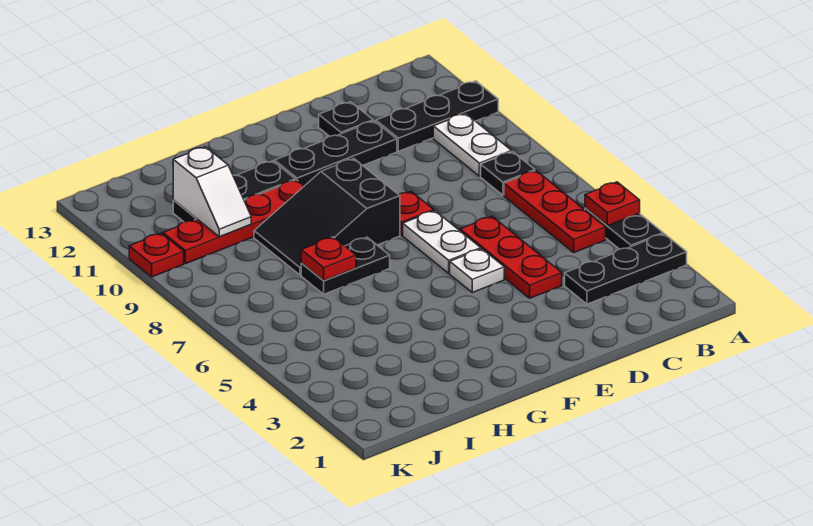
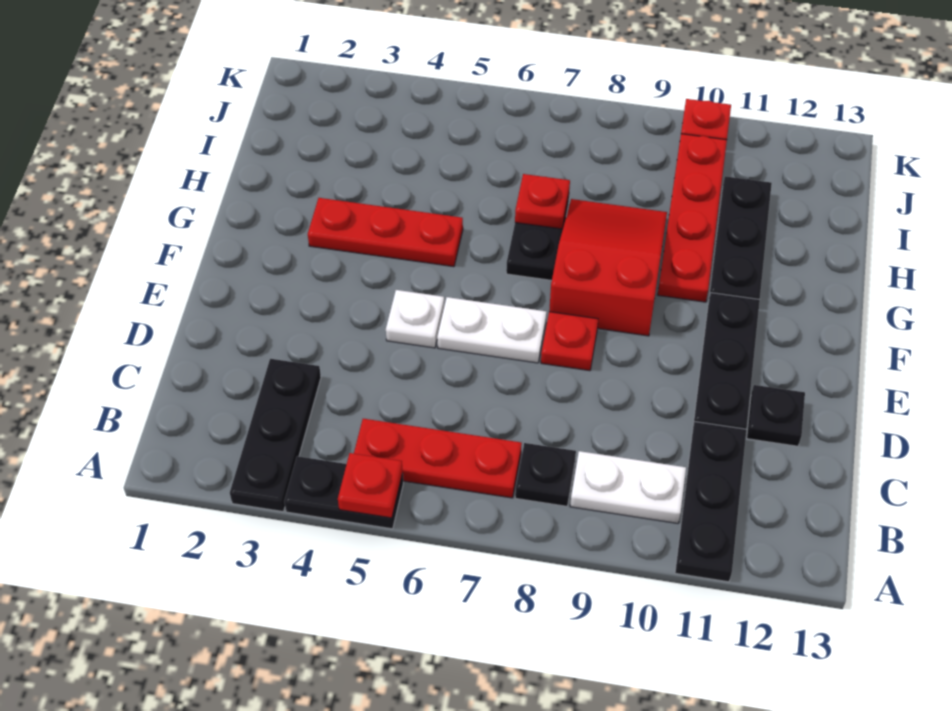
red plate D4:D6 level 1 -> red plate G3:G5 level 1
black slope F8:H9 level 1 top F -> red slope F8:H9 level 1 top F
white slope I10:I11 level 2 top 11 -> none

